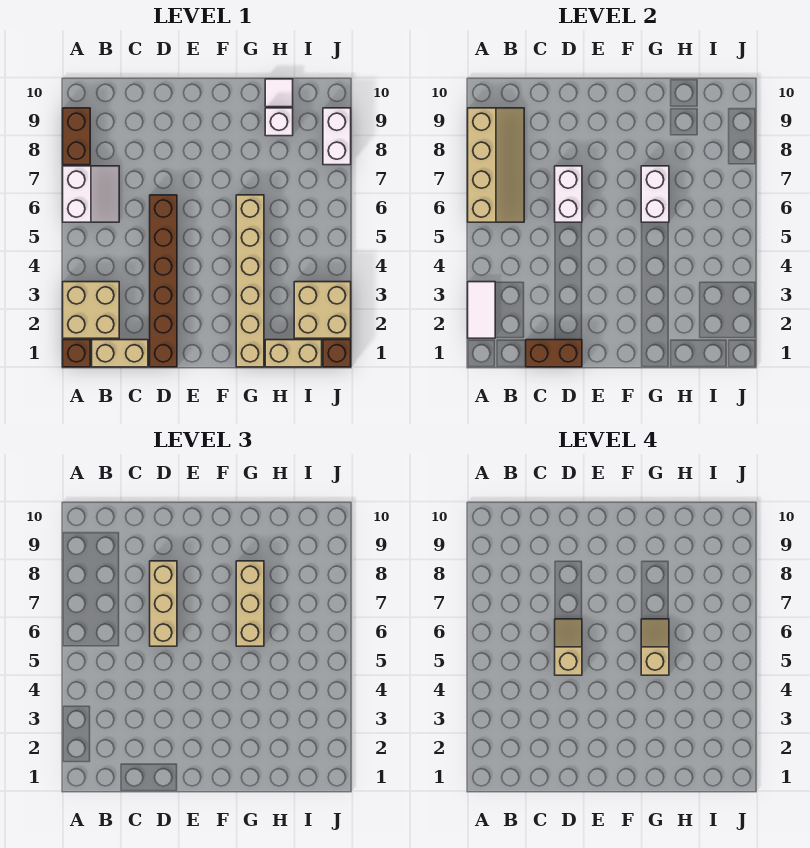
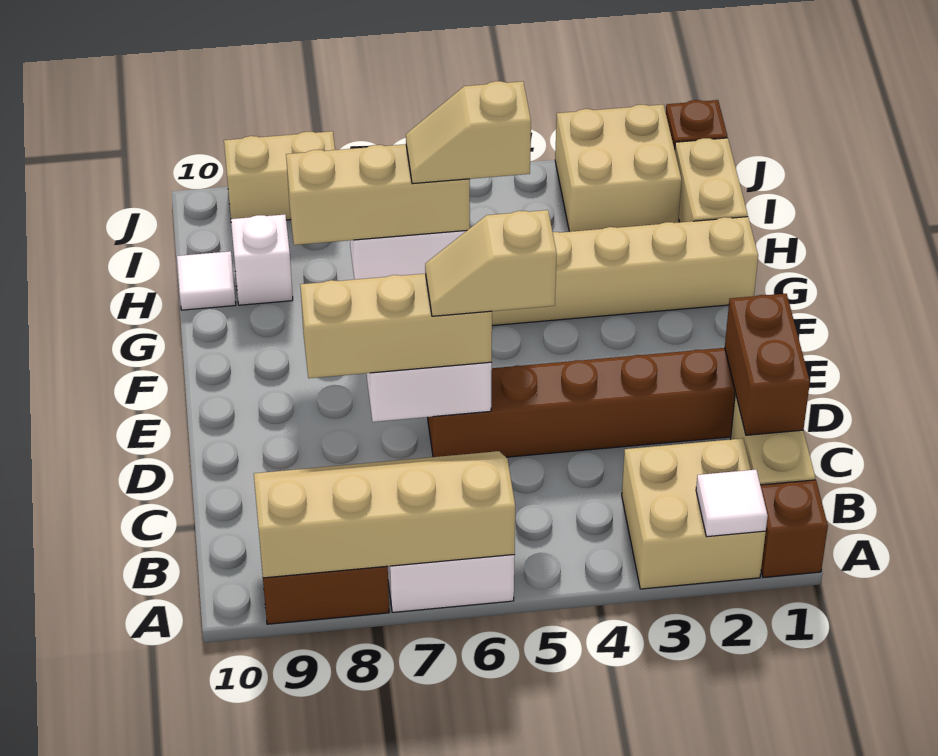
white tile A2:A3 level 2 -> white tile A2 level 2
white brick J8:J9 level 1 -> tan brick J8:J9 level 1

